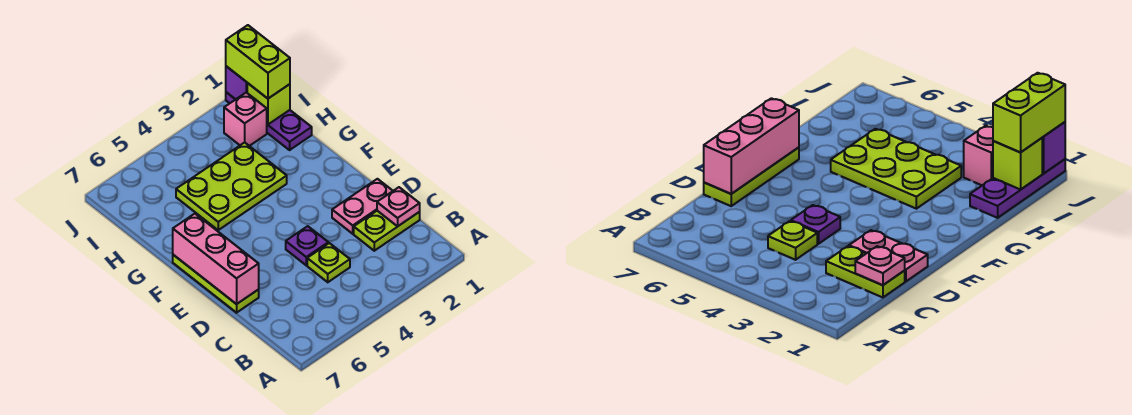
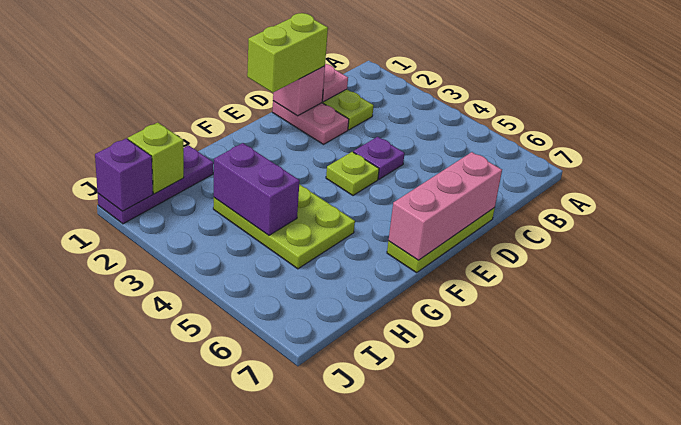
lime plate C4 level 1 -> lime plate E4 level 1
none -> purple brick H3:H4 level 2
lime brick I1:J1 level 3 -> lime brick D1:E1 level 3
pink brick I2 level 1 -> pink brick D1 level 2

